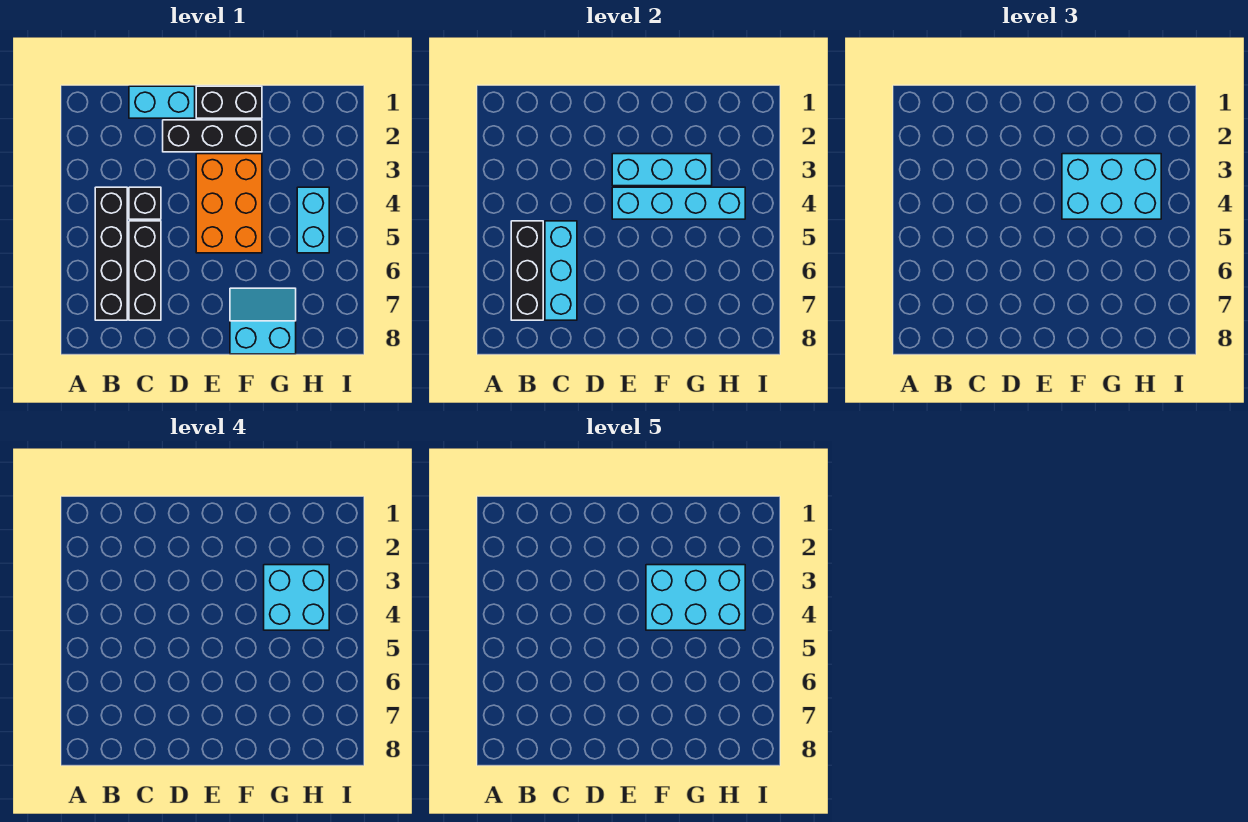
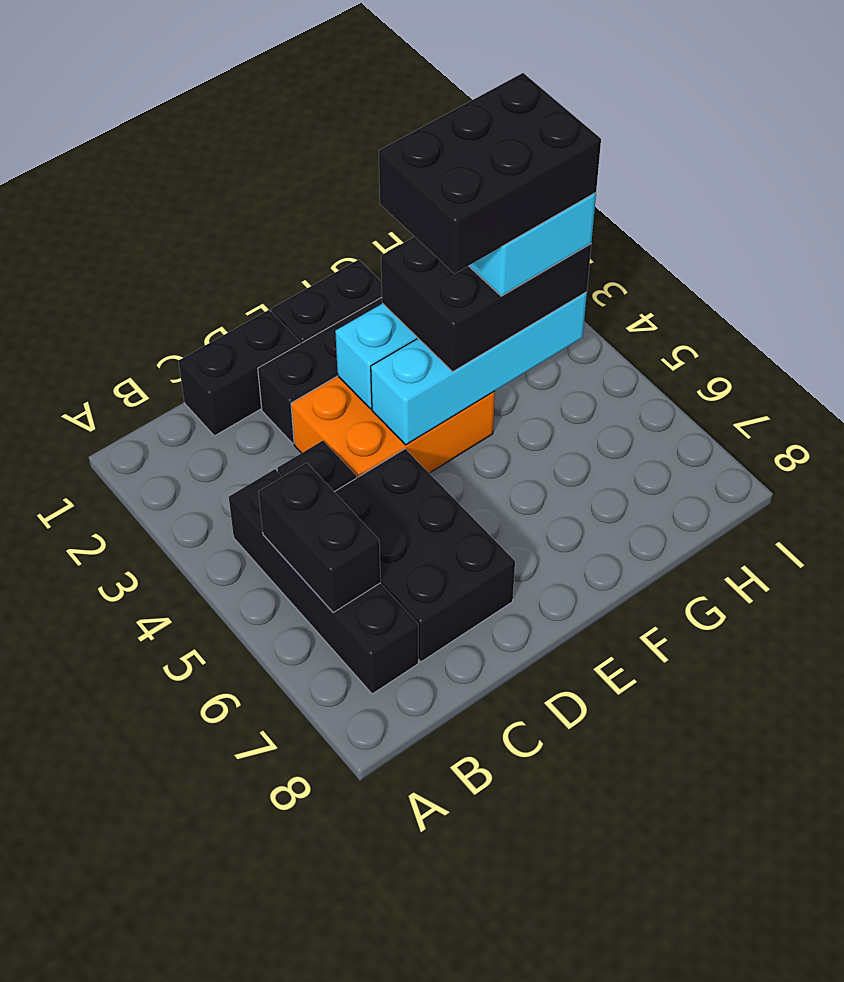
black brick B5:B7 level 2 -> black brick B5:B6 level 2
cyan brick C1:D1 level 1 -> black brick C1:D1 level 1
black brick C5:C7 level 1 -> black brick C5:D7 level 1
cyan brick C5:C7 level 2 -> none
orange brick E3:F5 level 1 -> orange brick D3:F4 level 1
cyan brick F3:H4 level 3 -> black brick F3:H4 level 3
cyan brick F3:H4 level 5 -> black brick F3:H4 level 5
cyan slope F7:G8 level 1 top 8 -> none
cyan brick H4:H5 level 1 -> none

